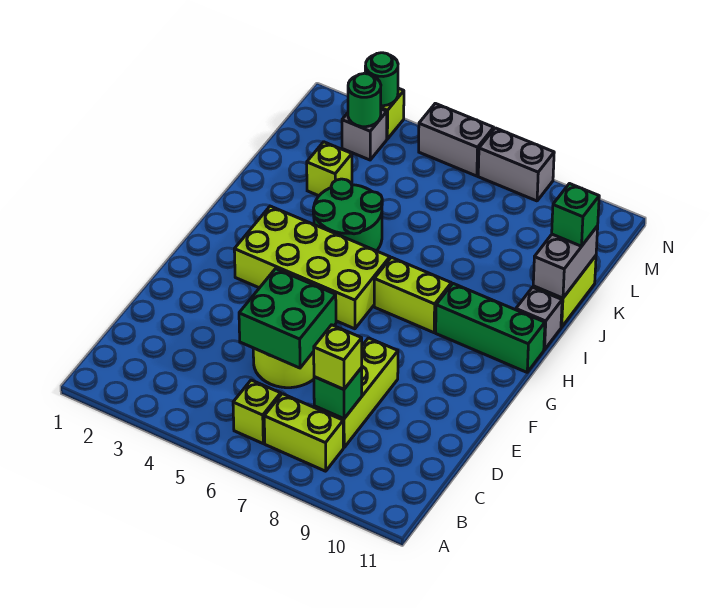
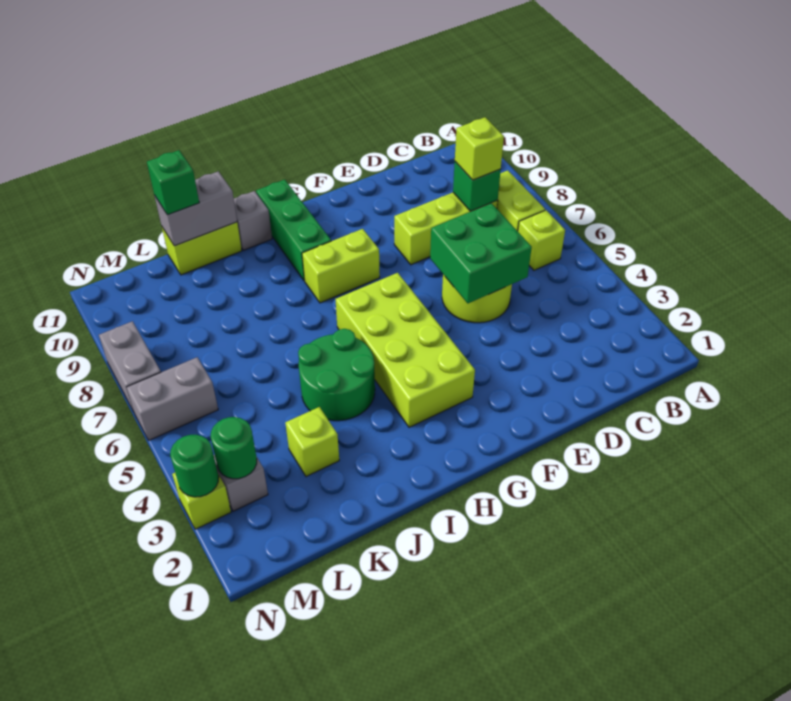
lime brick H7:H8 level 1 -> lime brick G8:H8 level 1
grey brick N5:N6 level 1 -> grey brick M6:N6 level 1

